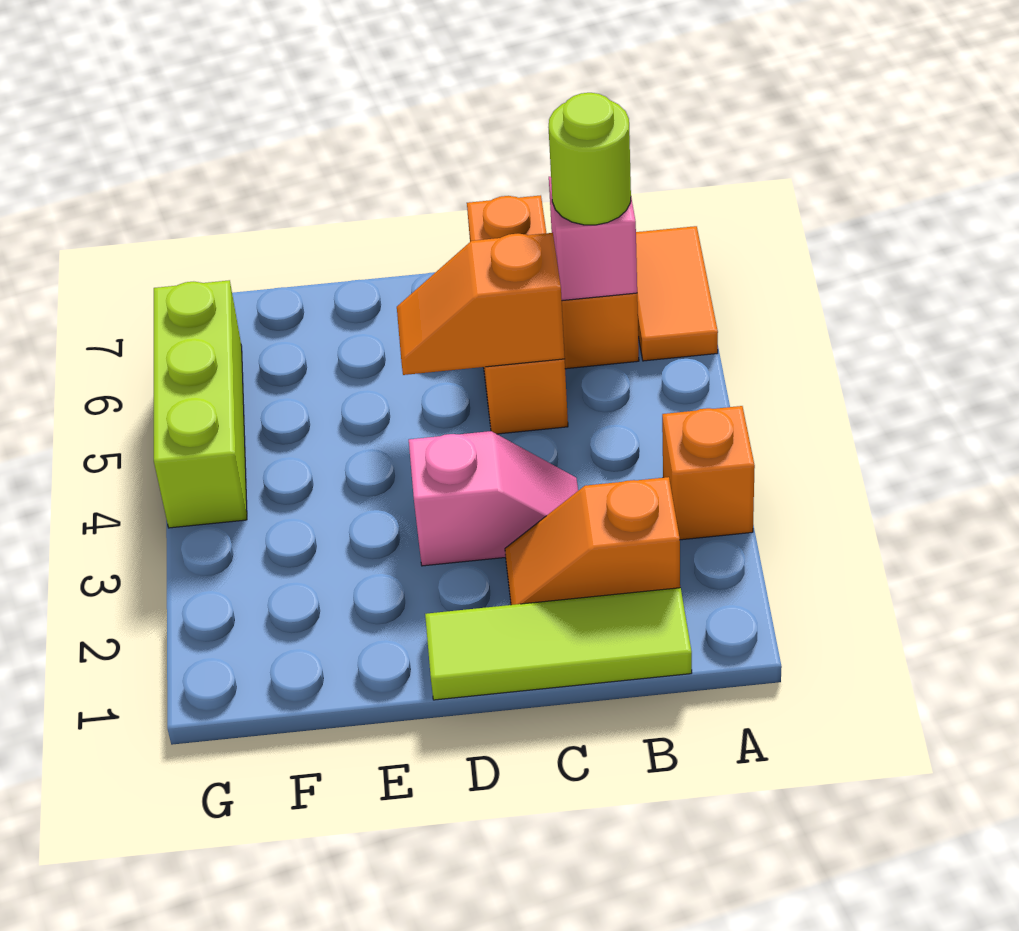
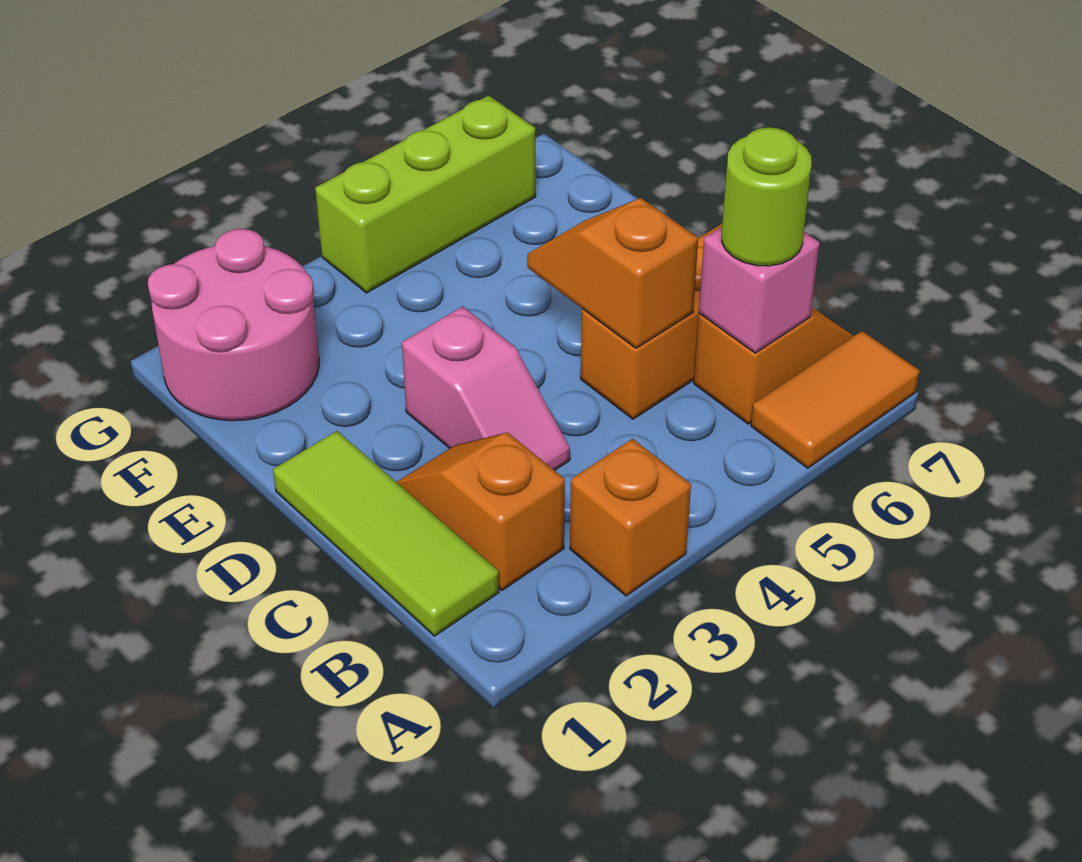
none -> pink round brick F1:G2 level 1

